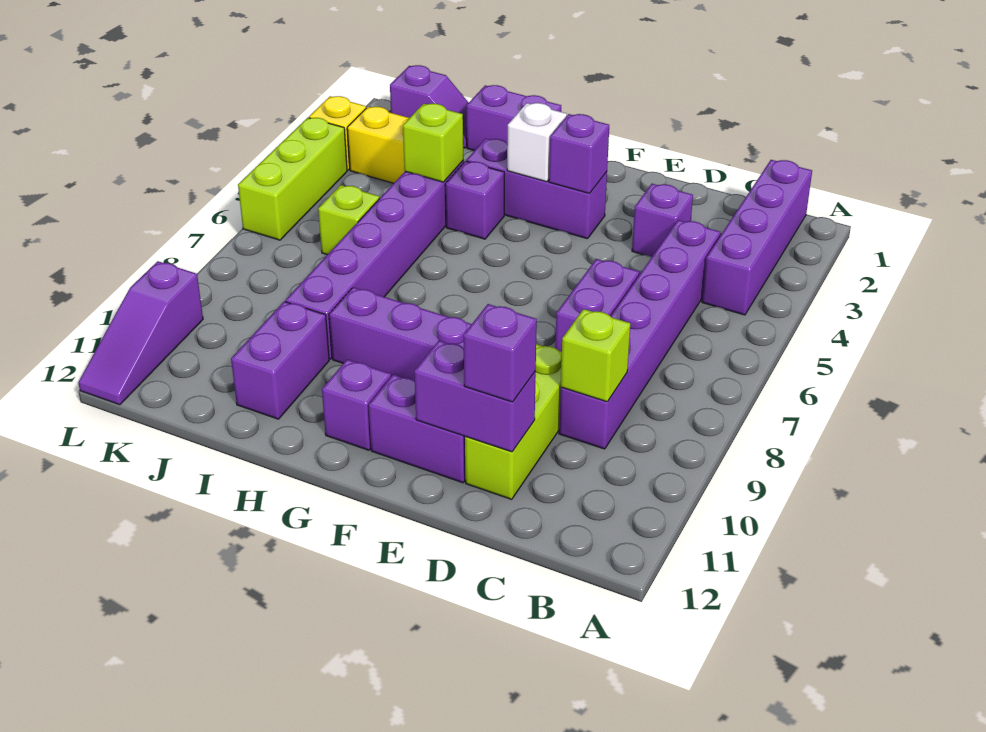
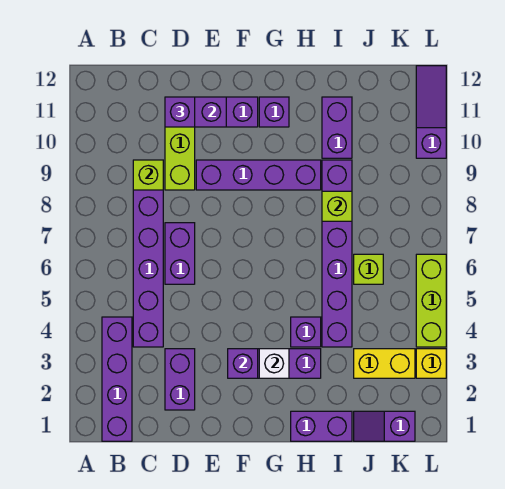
purple brick D3 level 1 -> purple brick D2:D3 level 1
lime brick I4 level 2 -> lime brick I8 level 2

